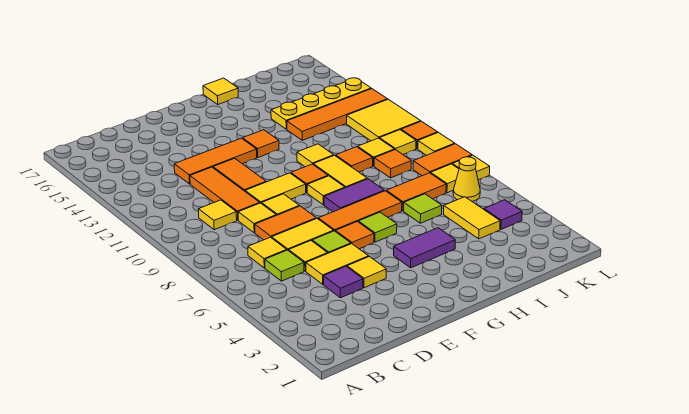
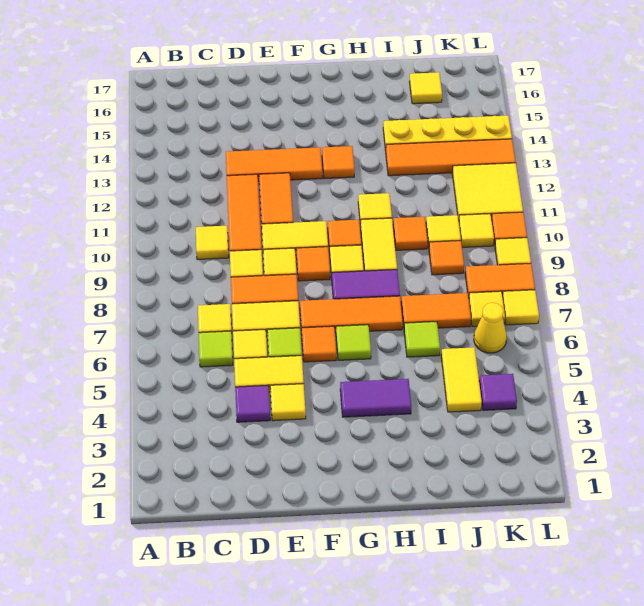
none -> orange tile F9 level 1
yellow tile H17 level 1 -> yellow tile J16 level 1

